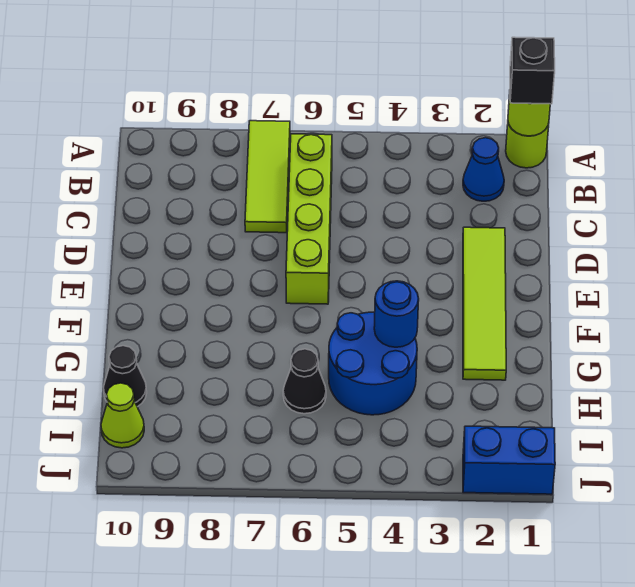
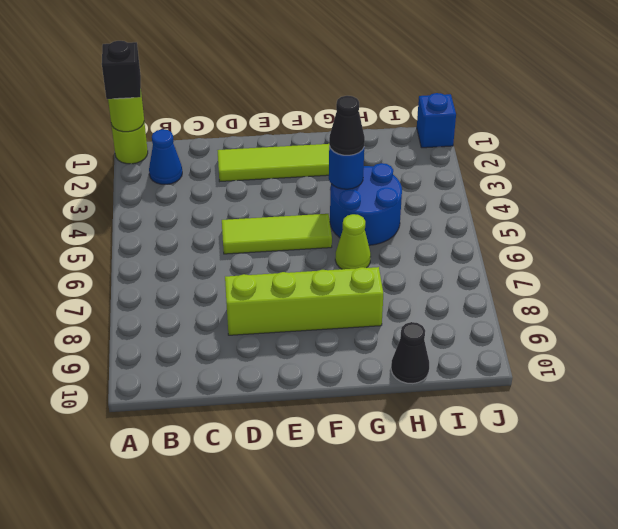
lime tile A7:C7 level 1 -> lime tile D5:F5 level 1
lime brick B6:E6 level 1 -> lime brick D8:G8 level 1
black cone H6 level 1 -> black cone G4 level 3
lime cone I10 level 1 -> lime cone G6 level 1
blue brick J1:J2 level 1 -> blue brick J1 level 1

